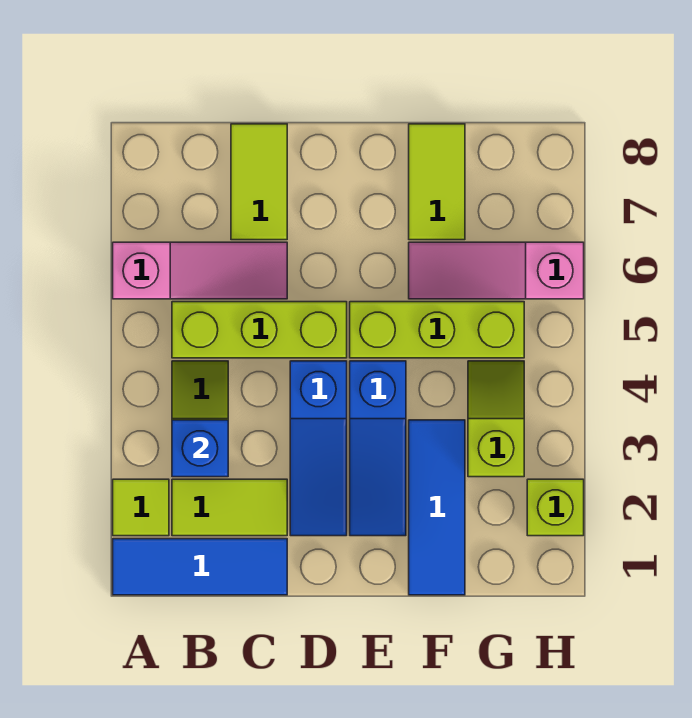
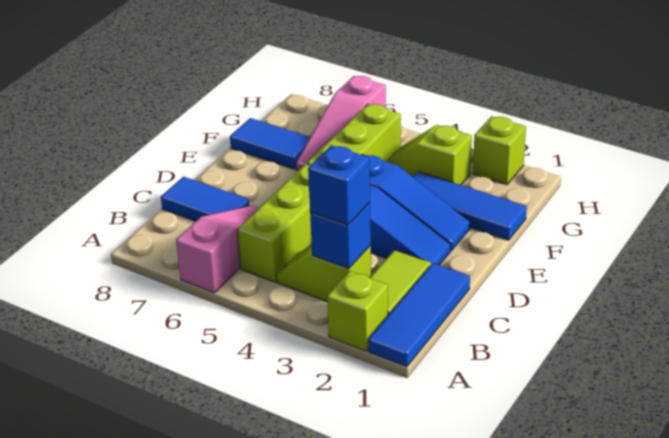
lime tile A2 level 1 -> lime brick A2 level 1
none -> blue brick B3 level 3
lime tile C7:C8 level 1 -> blue tile C7:C8 level 1
lime tile F7:F8 level 1 -> blue tile F7:F8 level 1

